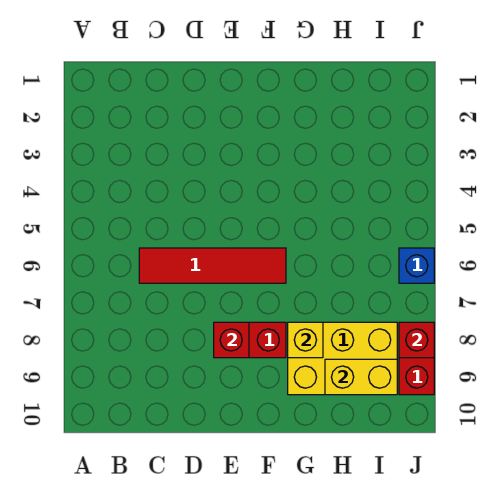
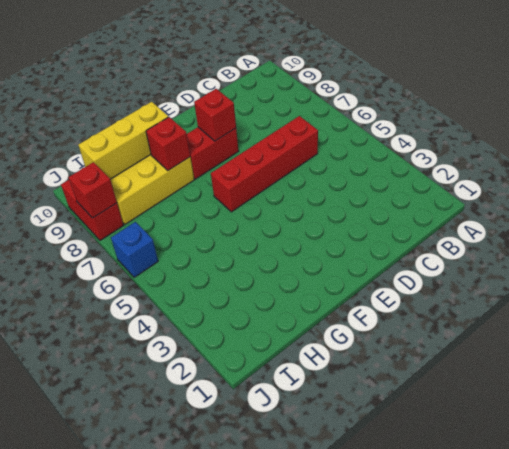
red tile C6:F6 level 1 -> red brick C6:F6 level 1
yellow brick G8 level 2 -> red brick G8 level 2
yellow brick H9:I9 level 2 -> yellow brick G9:I9 level 2

